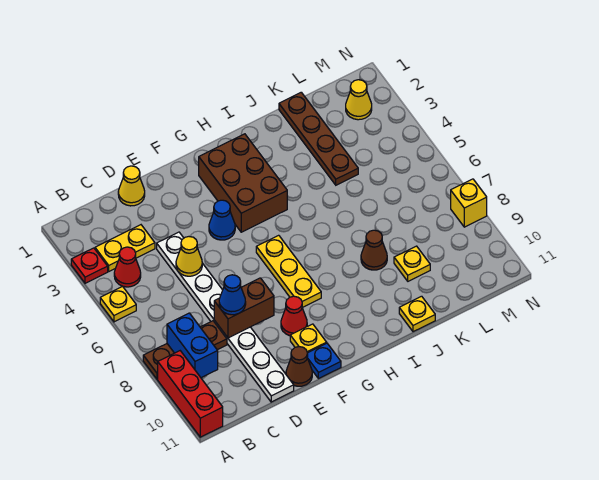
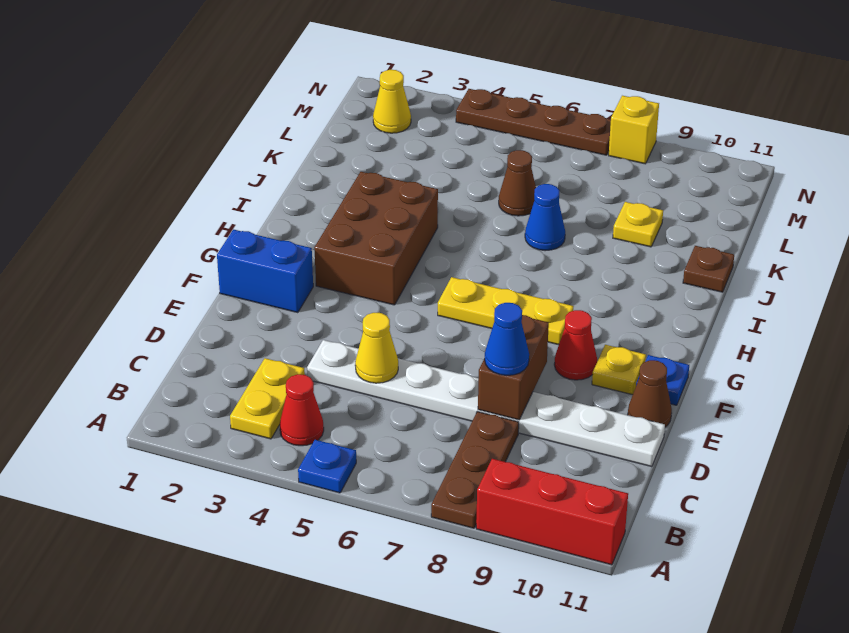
red plate A3 level 1 -> none
yellow plate A5 level 1 -> blue plate A5 level 1
blue brick B8:B9 level 2 -> blue brick F1:F2 level 1
yellow cone D1 level 1 -> none
blue cone F4 level 1 -> blue cone J7 level 1
brown brick G2:H4 level 1 -> brown brick G3:I4 level 1
brown cone J8 level 1 -> brown cone K6 level 1
yellow plate J11 level 1 -> brown plate J11 level 1
brown plate K1:K4 level 1 -> brown plate N4:N7 level 1

